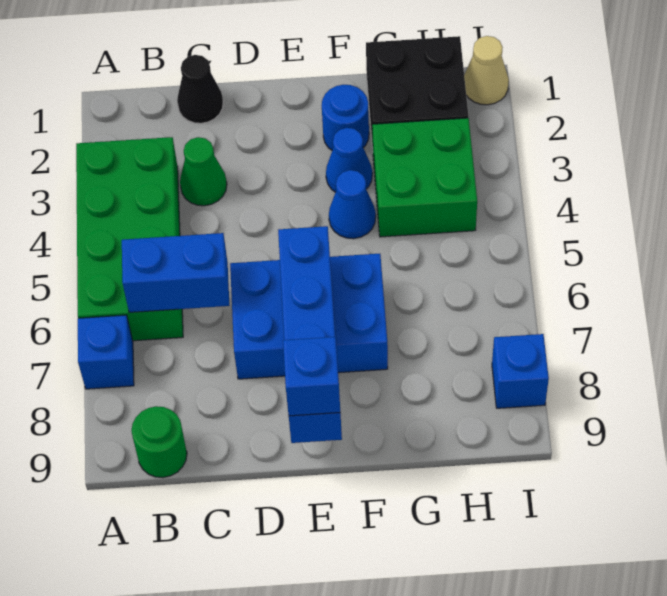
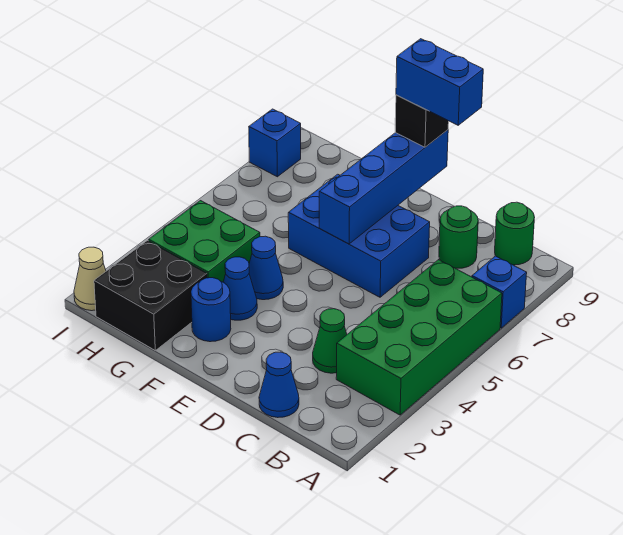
blue brick B6:C6 level 2 -> blue brick D9:E9 level 4
black cone C1 level 1 -> blue cone C1 level 1
none -> green round brick C8 level 1
blue brick E9 level 3 -> black brick E9 level 3

